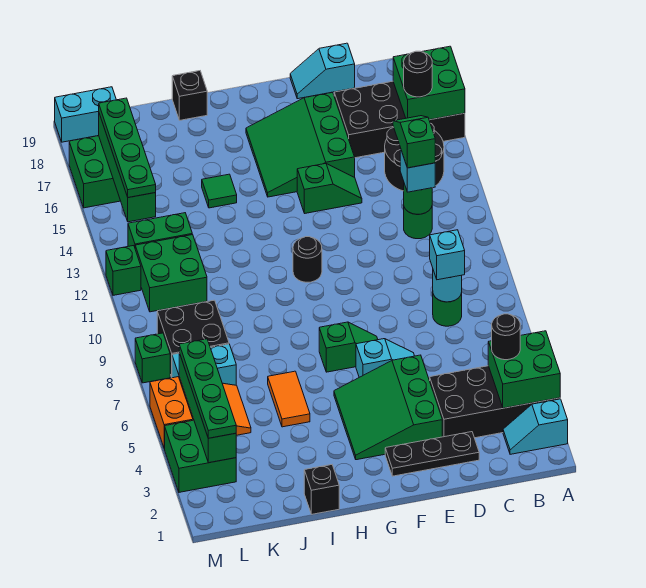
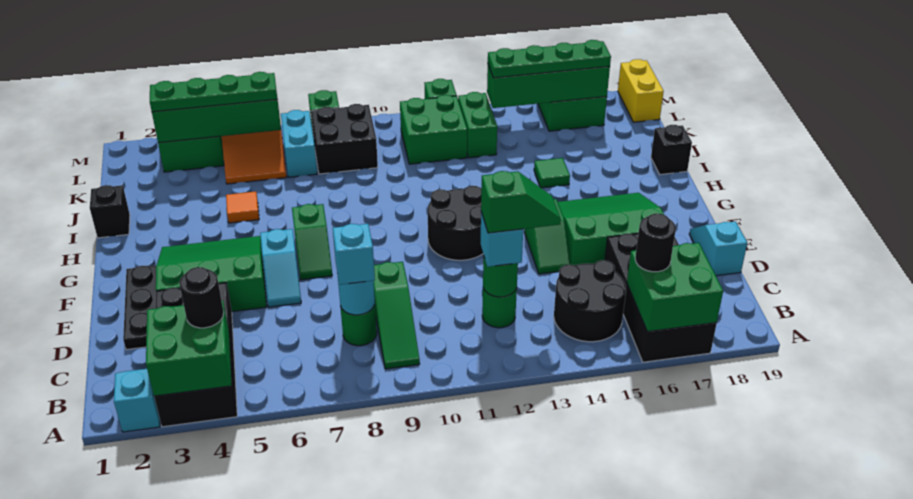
none -> green slope B9:D9 level 1 top D
black round brick G11 level 1 -> black round brick F11:G12 level 1
orange tile I5:I6 level 1 -> orange tile I5 level 1
cyan brick L19:M19 level 1 -> yellow brick L19:M19 level 1

